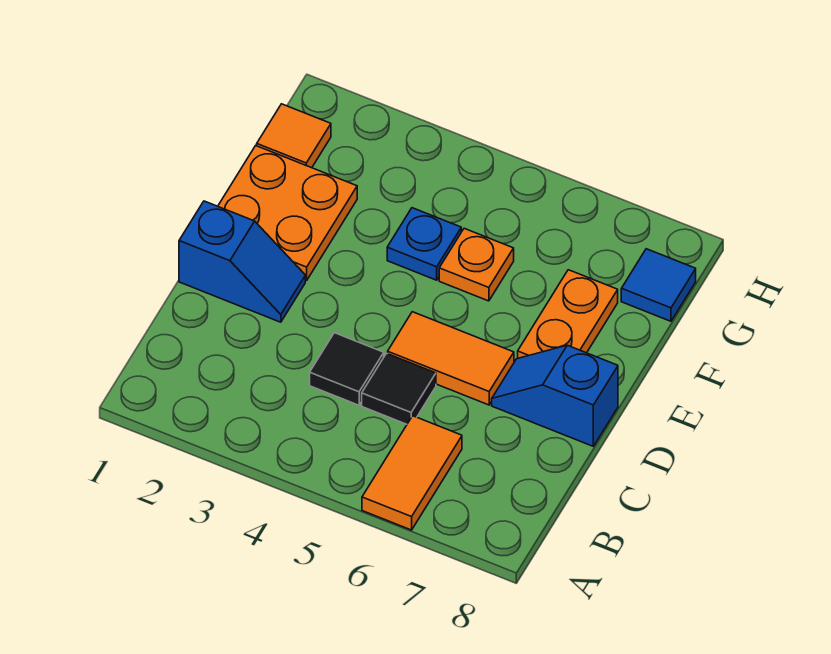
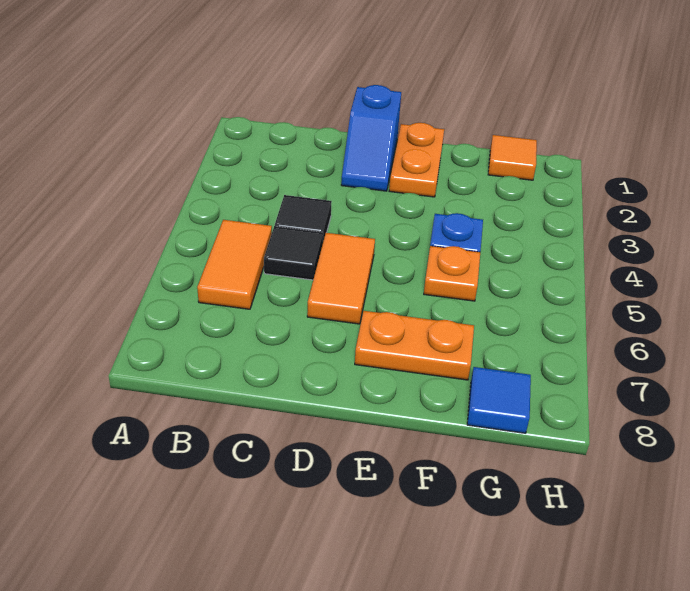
orange tile A6:B6 level 1 -> orange tile B5:B6 level 1
blue slope D7:D8 level 1 top 8 -> none
orange plate E1:F2 level 1 -> orange plate E1:E2 level 1

